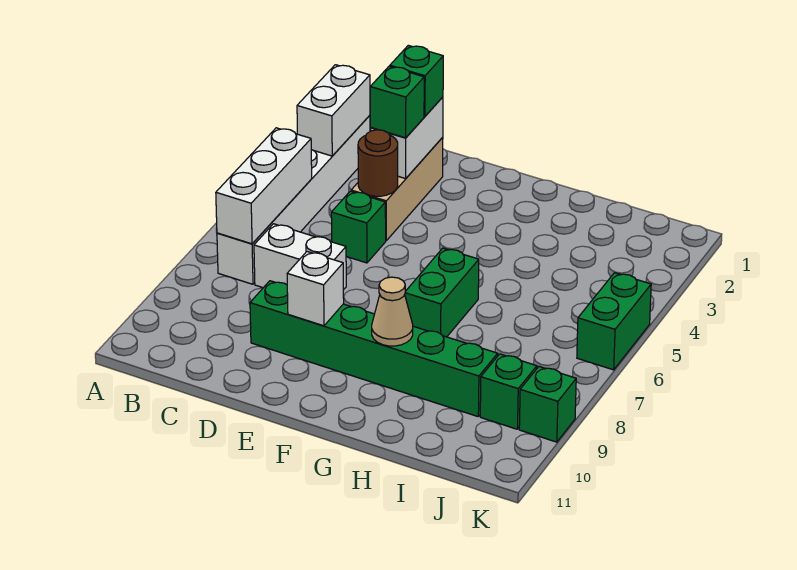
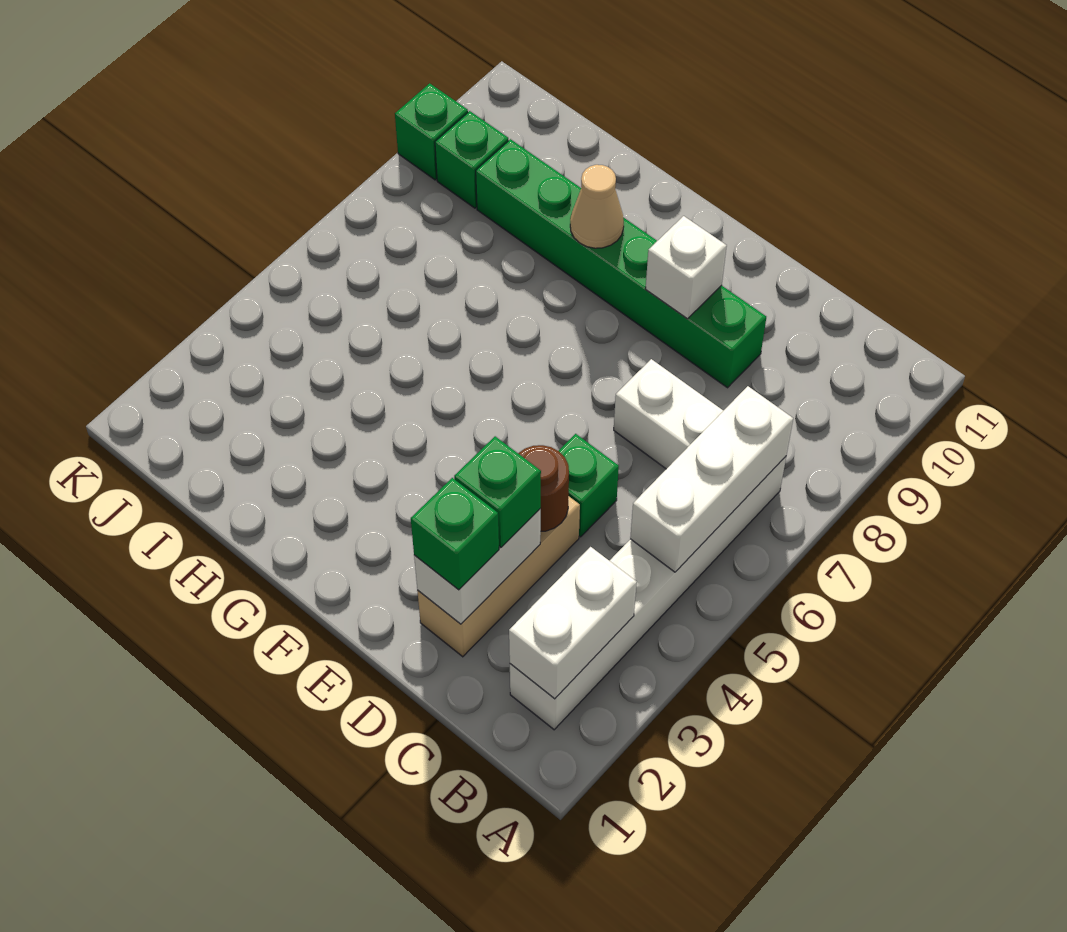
green brick G6:G7 level 1 -> none
green brick K5:K6 level 1 -> none

